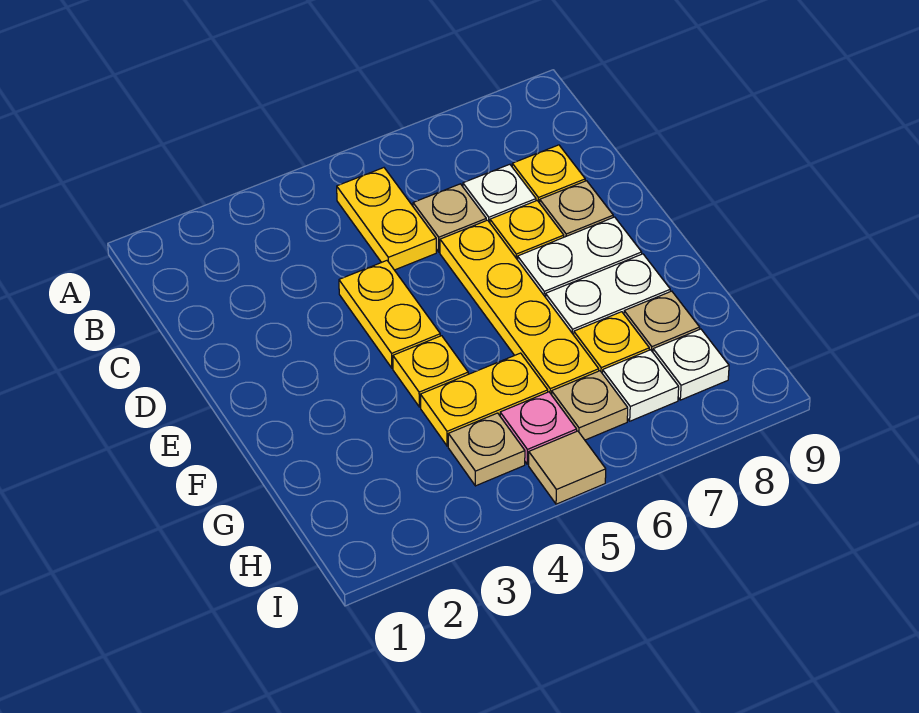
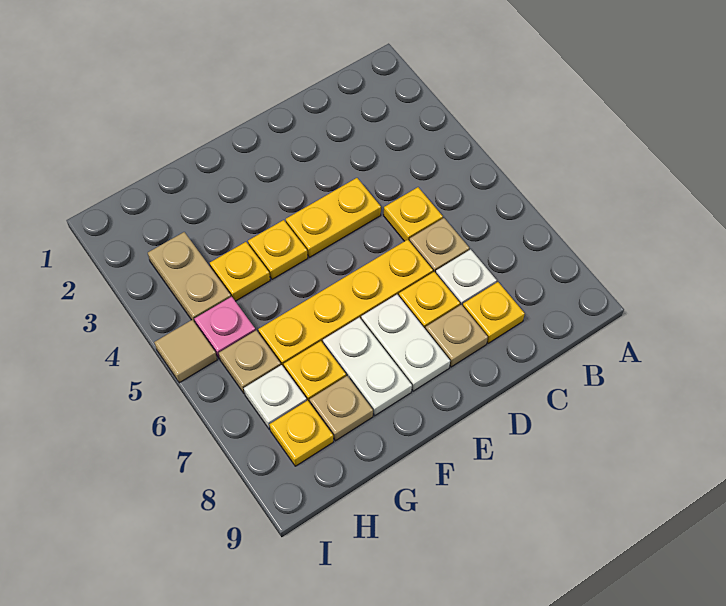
yellow plate B5:C5 level 1 -> yellow plate C5 level 1
yellow plate G4:G5 level 1 -> yellow plate G4 level 1
tan plate H4 level 1 -> tan plate H3:H4 level 1
white plate H8 level 1 -> yellow plate H8 level 1

